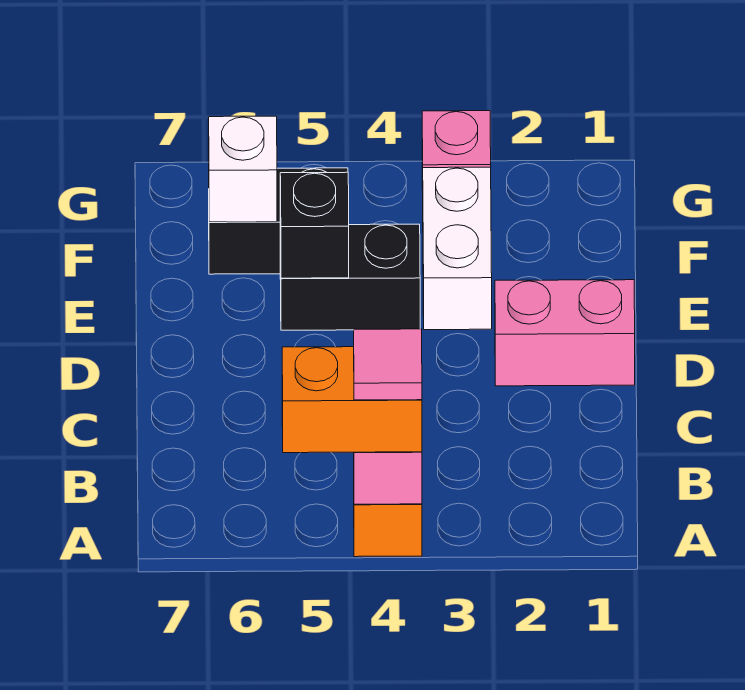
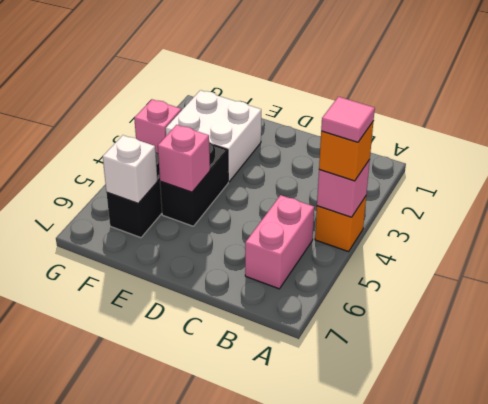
orange brick A4:A5 level 3 -> orange brick A4 level 3
pink brick D1:D2 level 1 -> pink brick B5:B6 level 1
white brick E3:F3 level 1 -> white brick E2:F3 level 1
black brick E5 level 2 -> pink brick E5 level 2

